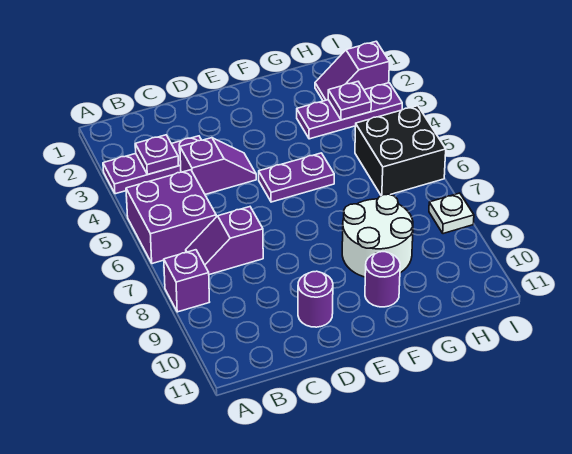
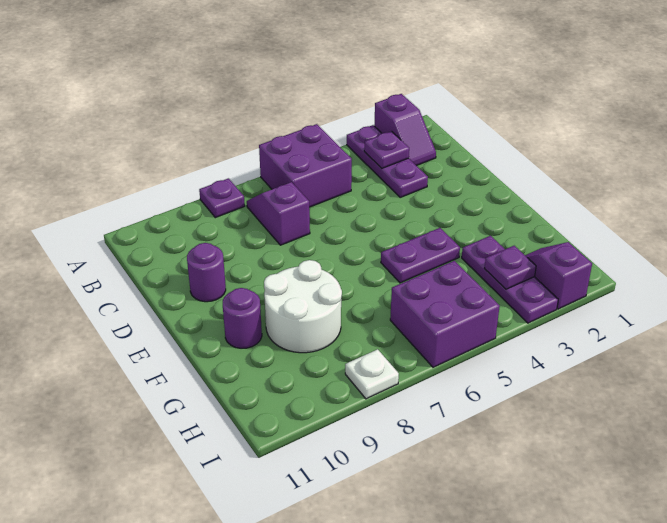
purple brick A8 level 1 -> purple plate A8 level 1
purple slope C4:D4 level 1 top C -> purple slope A2:B2 level 1 top A
purple plate E5:F5 level 1 -> purple plate F4:F5 level 1
black brick H5:I6 level 1 -> purple brick H5:I6 level 1

